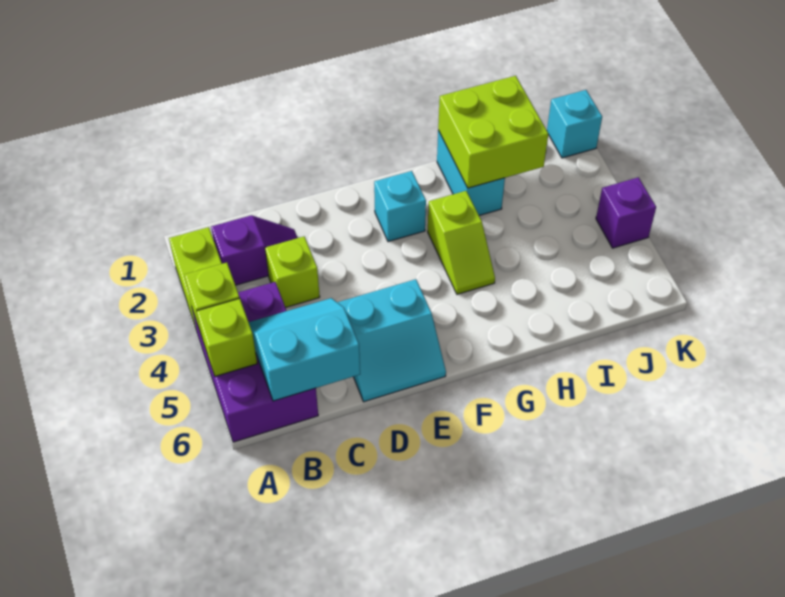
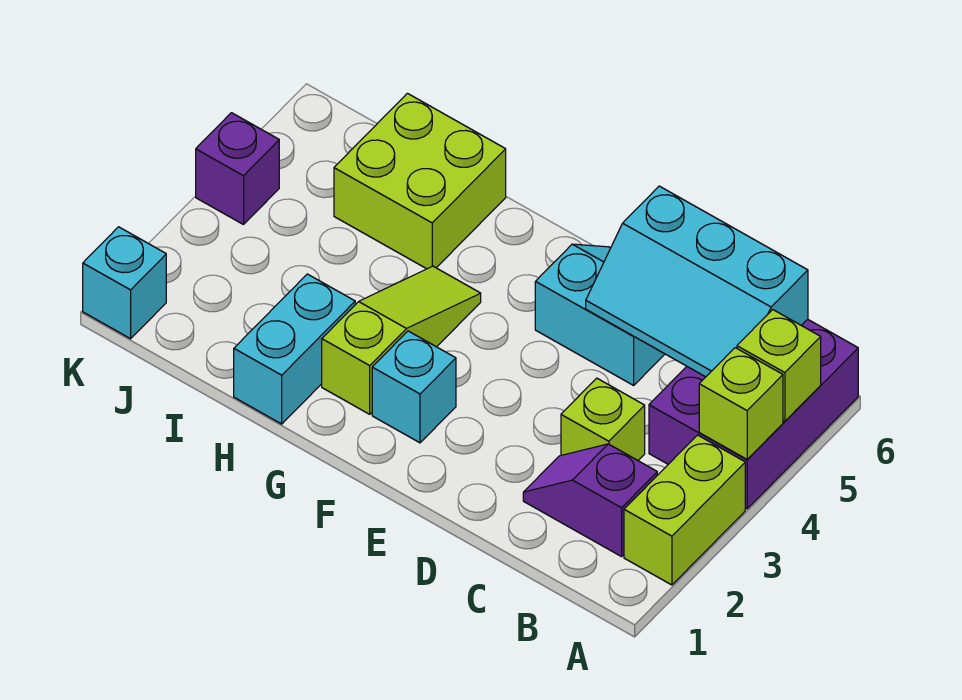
cyan slope B5:C6 level 2 top 6 -> cyan slope B5:D6 level 2 top 6
lime slope G3:G4 level 1 top 3 -> lime slope G2:G4 level 1 top 2
lime brick H1:I2 level 2 -> lime brick H5:I6 level 1

